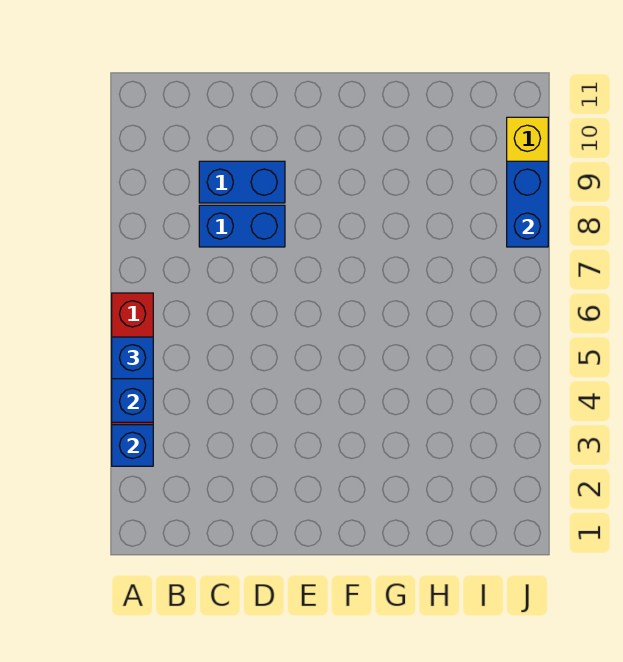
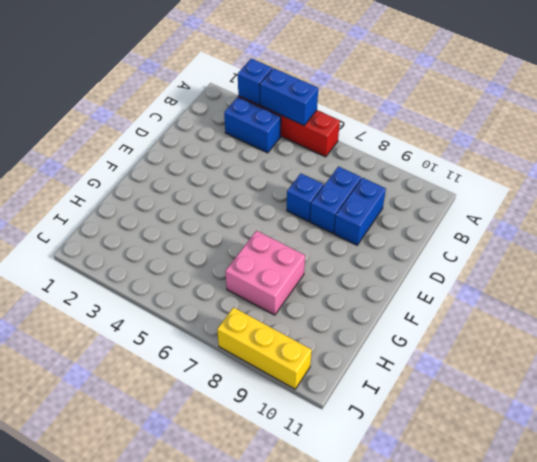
blue brick A5 level 3 -> blue brick D7 level 1
none -> pink brick G7:H8 level 1
blue brick J8:J9 level 2 -> blue brick B3:B4 level 1

